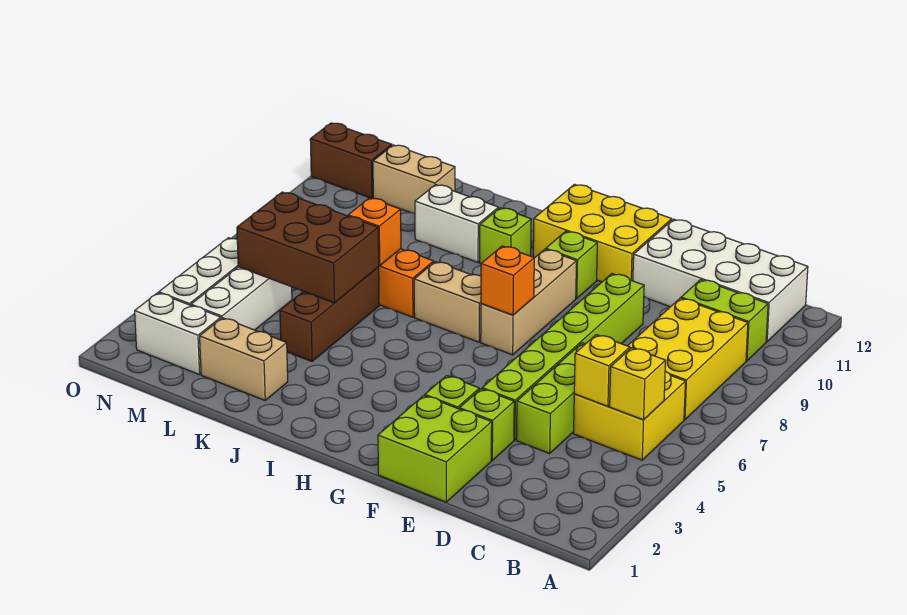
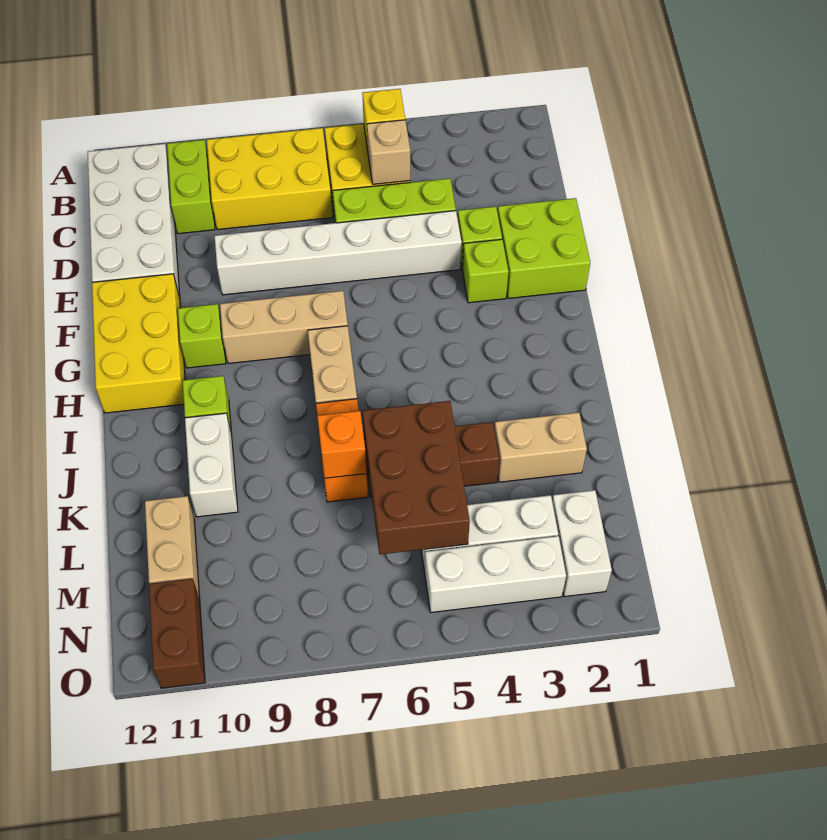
yellow brick C5 level 2 -> tan brick C5 level 2
lime brick E4:E9 level 1 -> white brick E4:E9 level 1
orange brick G7 level 2 -> none
tan brick K2:L2 level 1 -> tan brick K2:K3 level 1

